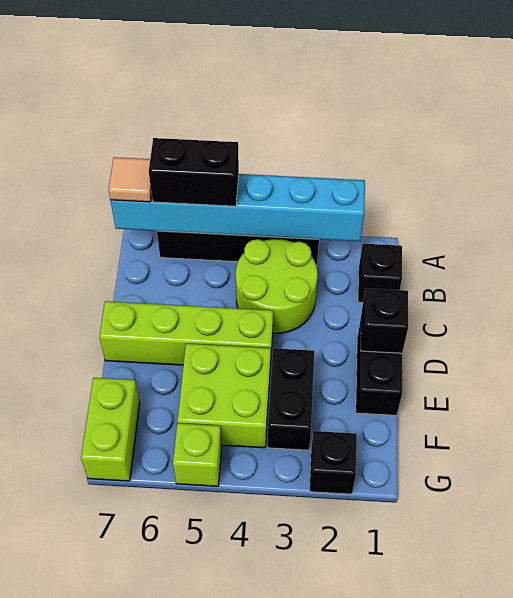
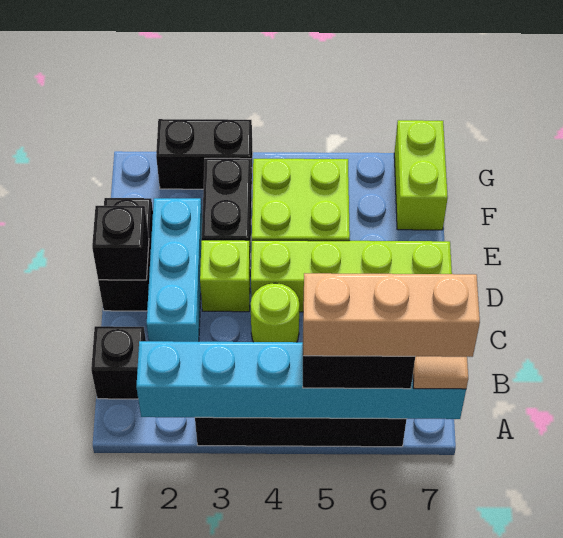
none -> tan brick A5:A7 level 4
lime round brick B3:C4 level 1 -> lime round brick C4 level 1
none -> cyan brick C2:E2 level 1
black brick G2 level 1 -> black brick G2:G3 level 1
lime brick G5 level 1 -> lime brick D3 level 1

